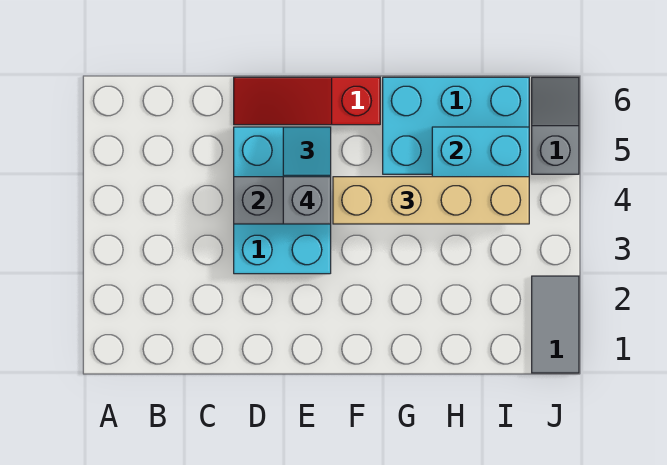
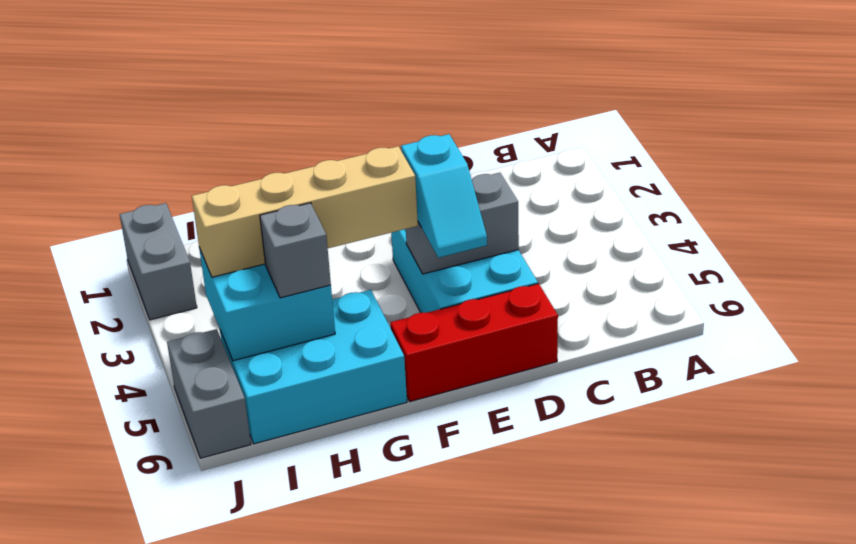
red slope D6:F6 level 1 top F -> red brick D6:F6 level 1
grey brick E4 level 4 -> grey brick H5 level 3
grey tile J1:J2 level 1 -> grey brick J1:J2 level 1
grey slope J5:J6 level 1 top 5 -> grey brick J5:J6 level 1

